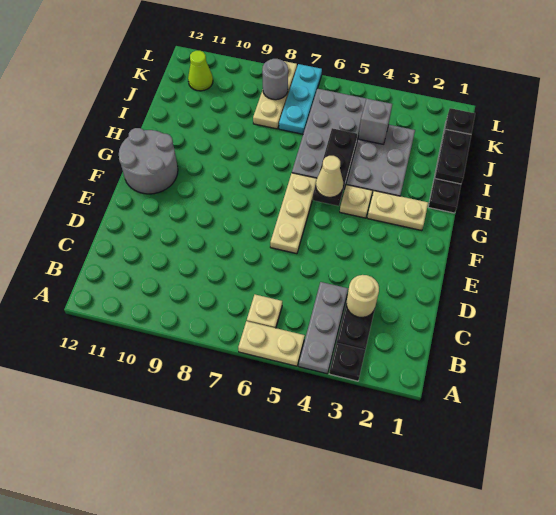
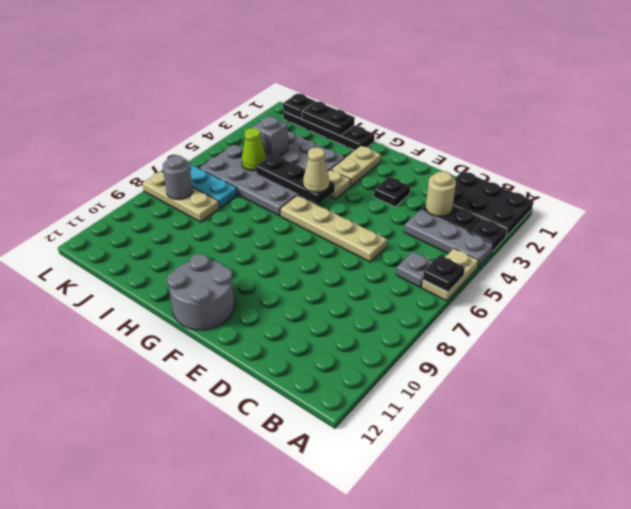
none -> black plate A1:C2 level 1
none -> black plate A6 level 2
tan plate B6 level 1 -> grey plate B6 level 1
none -> black plate E3 level 1
tan plate E6:G6 level 1 -> tan plate D6:G6 level 1
lime cone K11 level 1 -> lime cone J5 level 2

